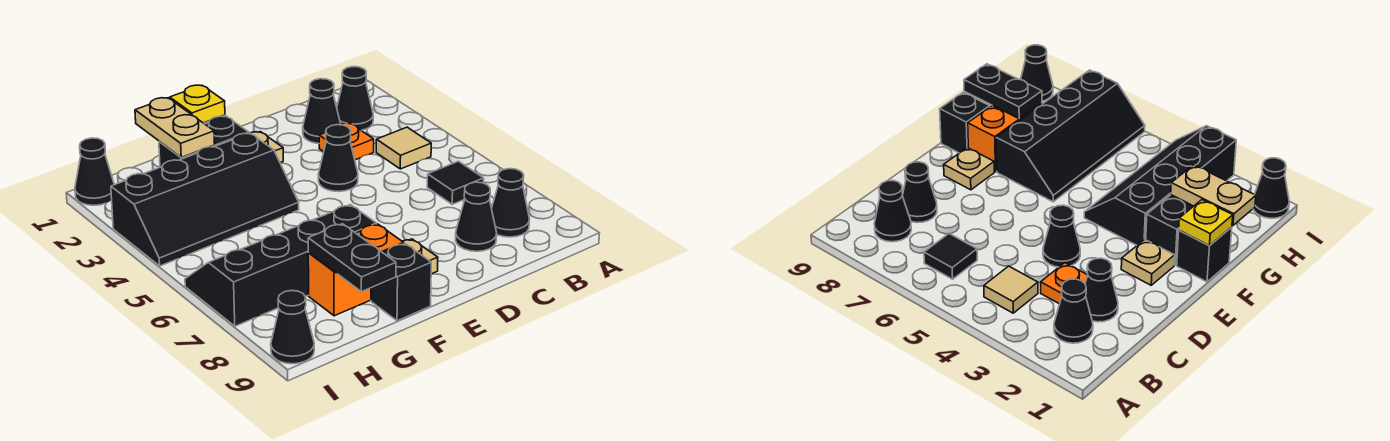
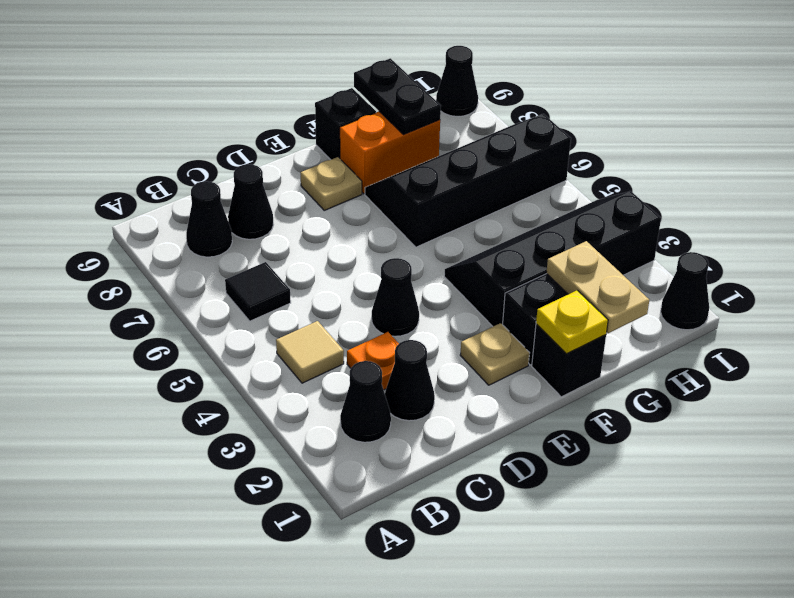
black slope F6:I7 level 1 top 7 -> black slope F6:I7 level 1 top 6

